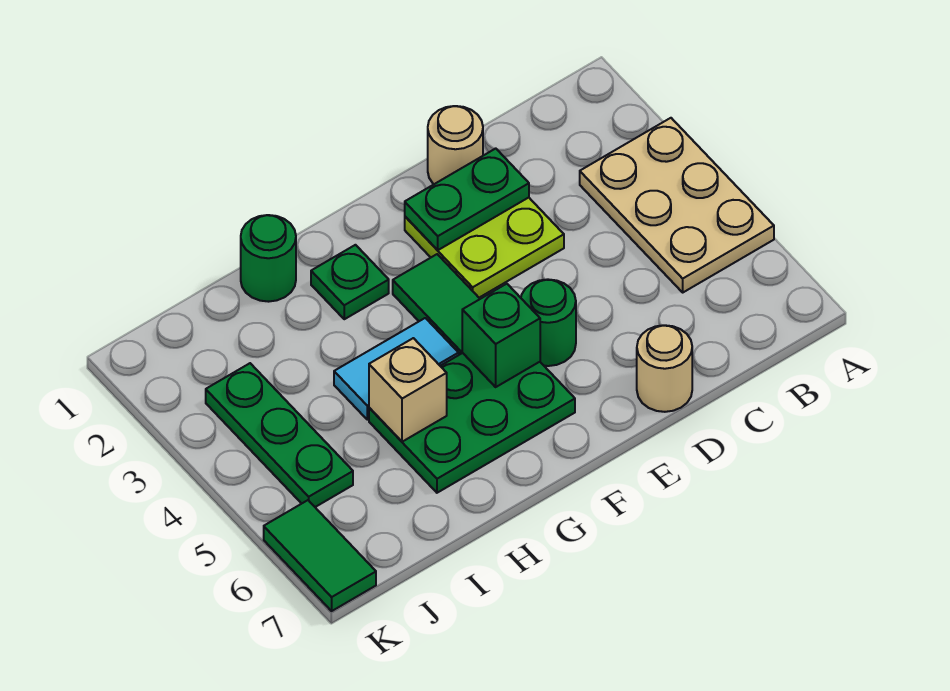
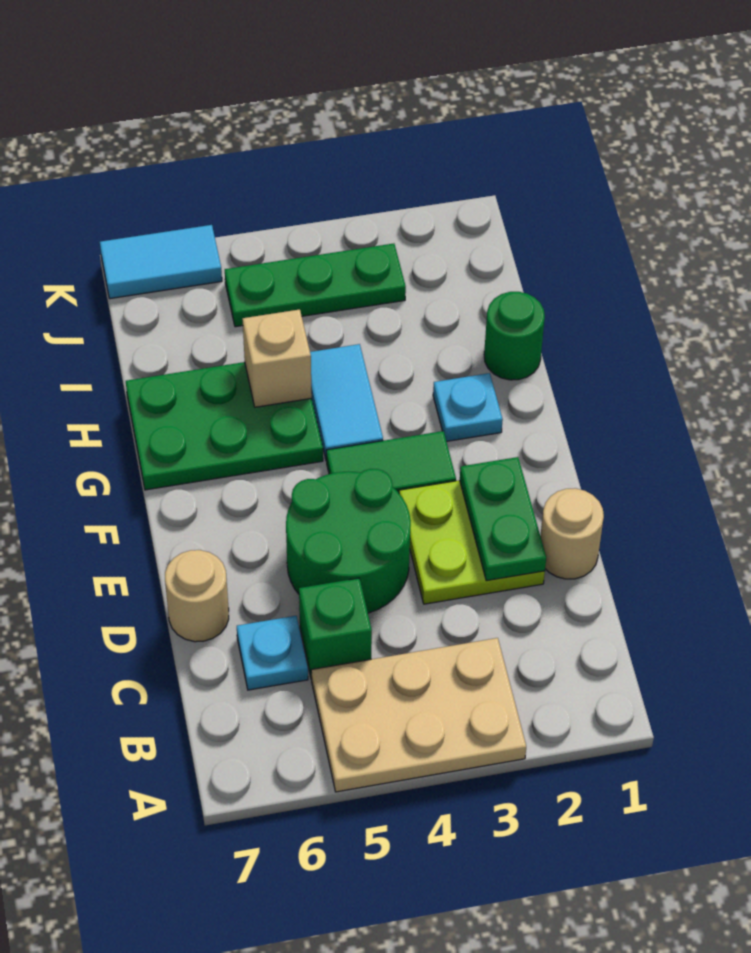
none -> cyan plate C6 level 1
green round brick E5 level 1 -> green round brick D4:E5 level 1
green plate F5:H6 level 1 -> green plate G5:H7 level 1
green brick F5 level 2 -> green brick C5 level 1
green plate G2 level 1 -> cyan plate G2 level 1
green tile K6:K7 level 1 -> cyan tile K6:K7 level 1

